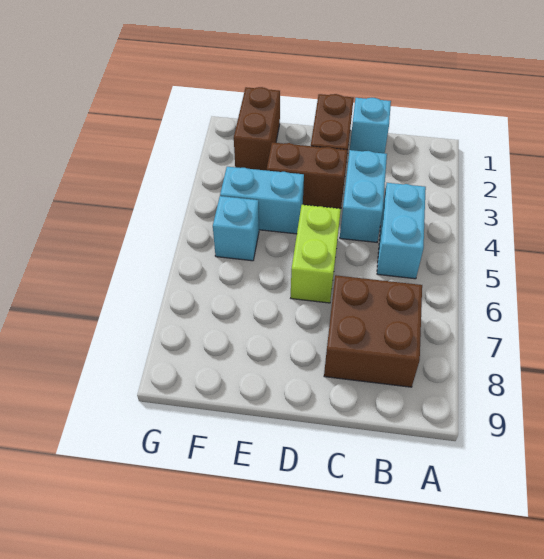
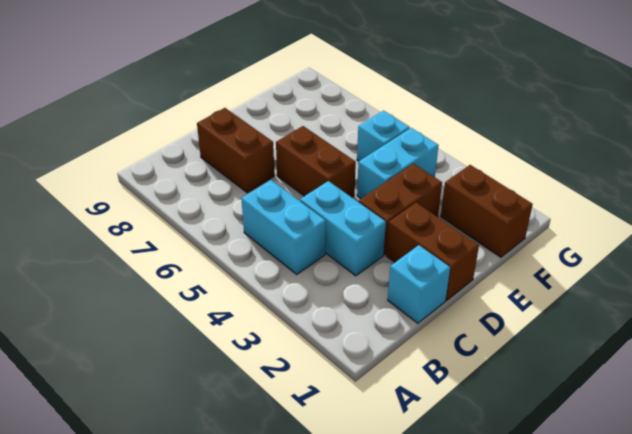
brown brick B7:C8 level 1 -> brown brick C7:C8 level 1
lime brick D5:D6 level 1 -> brown brick D5:D6 level 1

